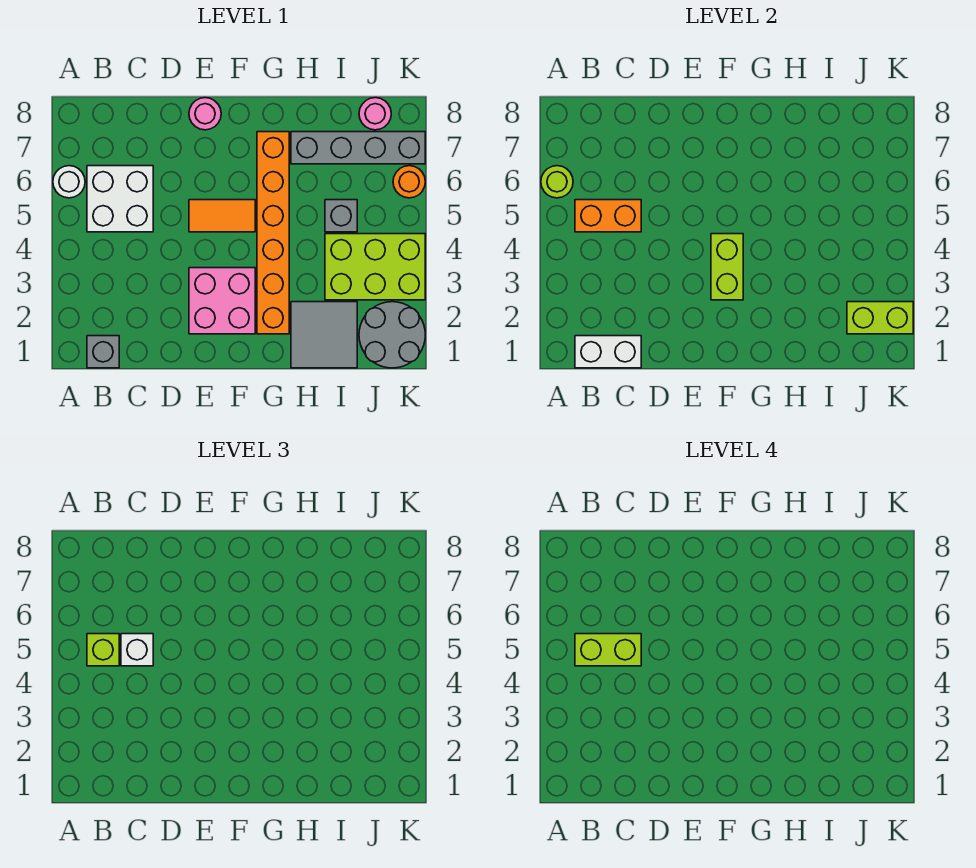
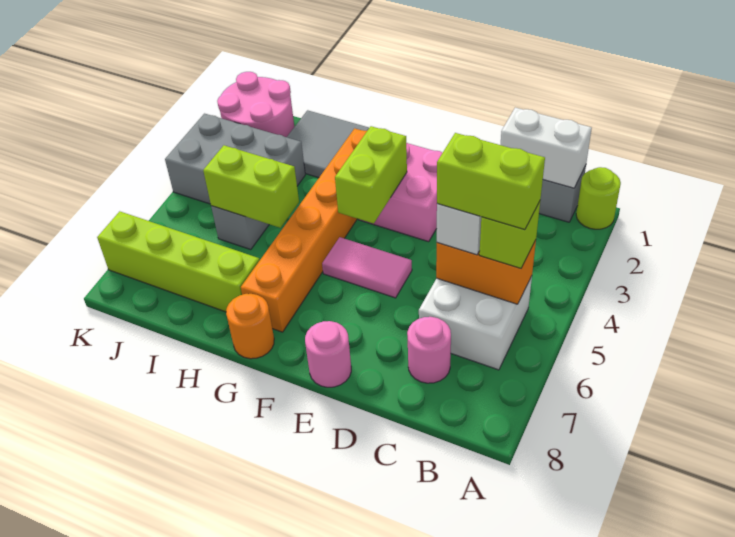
white round brick A6 level 1 -> none
lime round brick A6 level 2 -> lime round brick A1 level 1
orange tile E5:F5 level 1 -> pink tile E5:F5 level 1
grey brick H7:K7 level 1 -> lime brick H7:K7 level 1
lime brick I3:K4 level 1 -> grey brick I3:K4 level 1
grey round brick J1:K2 level 1 -> pink round brick J1:K2 level 1
lime brick J2:K2 level 2 -> lime brick H5:I5 level 2
pink round brick J8 level 1 -> pink round brick C7 level 1
orange round brick K6 level 1 -> orange round brick G8 level 1

